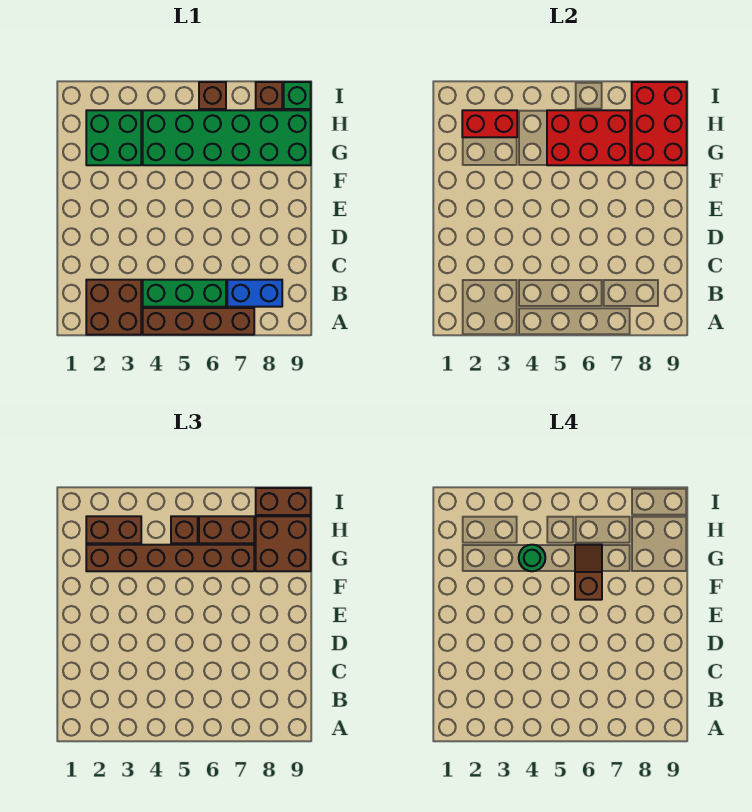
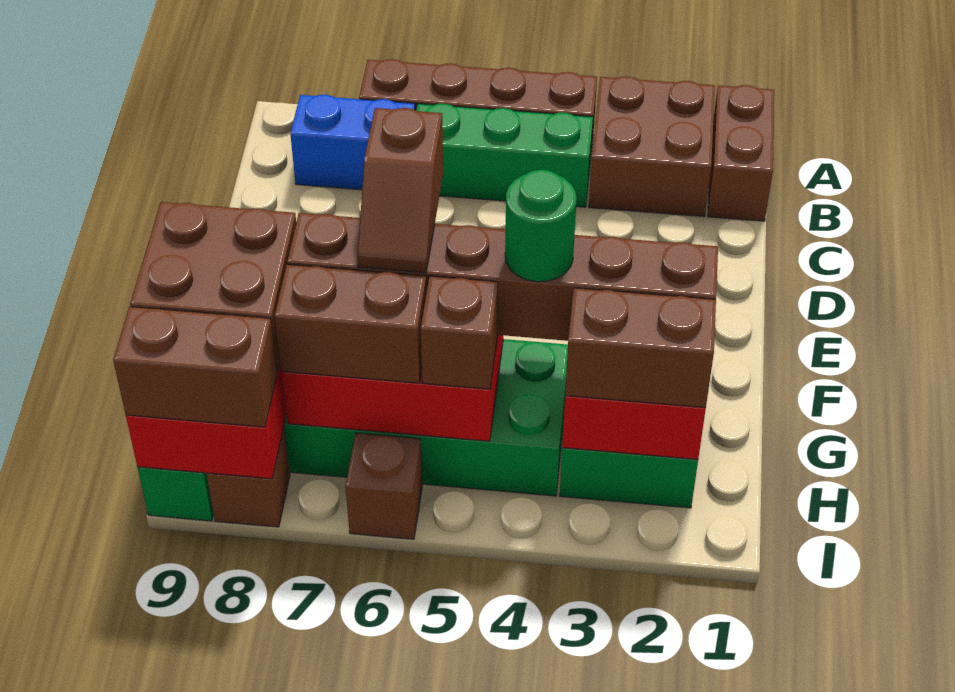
none -> brown brick A1:B1 level 1

